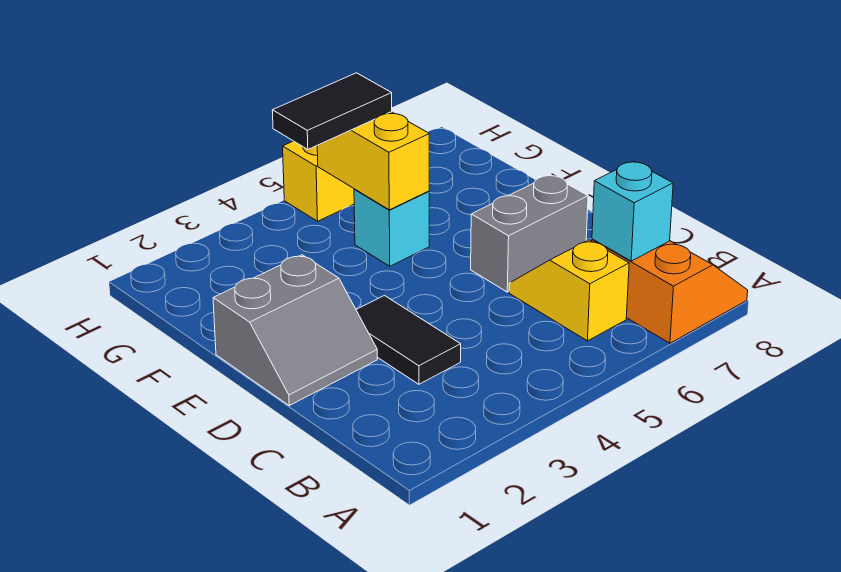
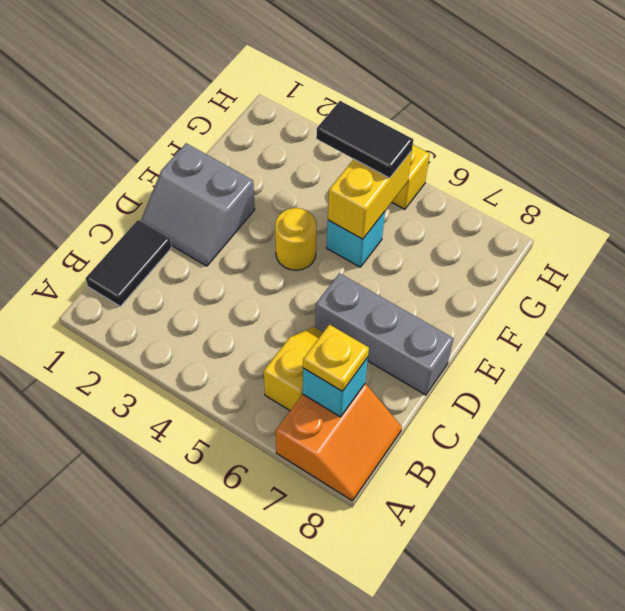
none -> yellow plate B7 level 3
black tile C3:D3 level 1 -> black tile B1:C1 level 1
grey brick D6:D7 level 1 -> grey brick D6:D8 level 1
none -> yellow round brick E4 level 1

